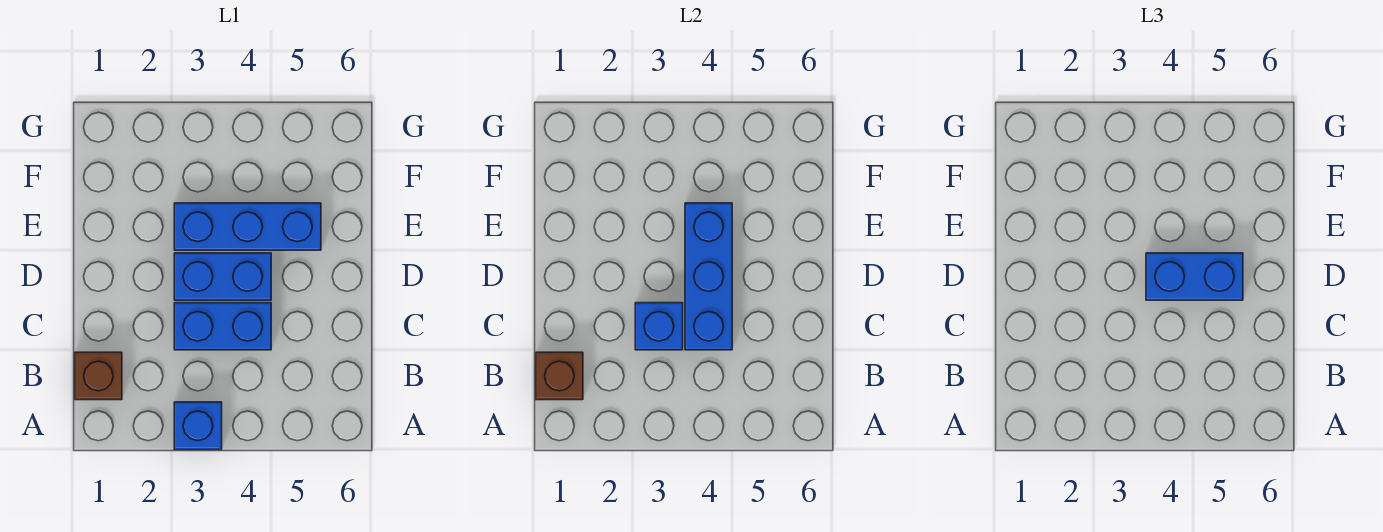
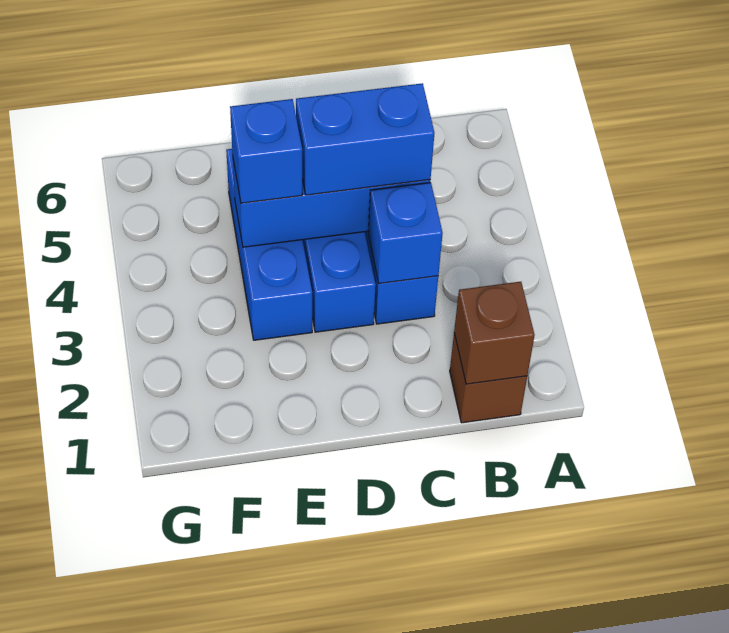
blue brick A3 level 1 -> blue brick E4 level 3
blue brick D4:D5 level 3 -> blue brick C4:D4 level 3

